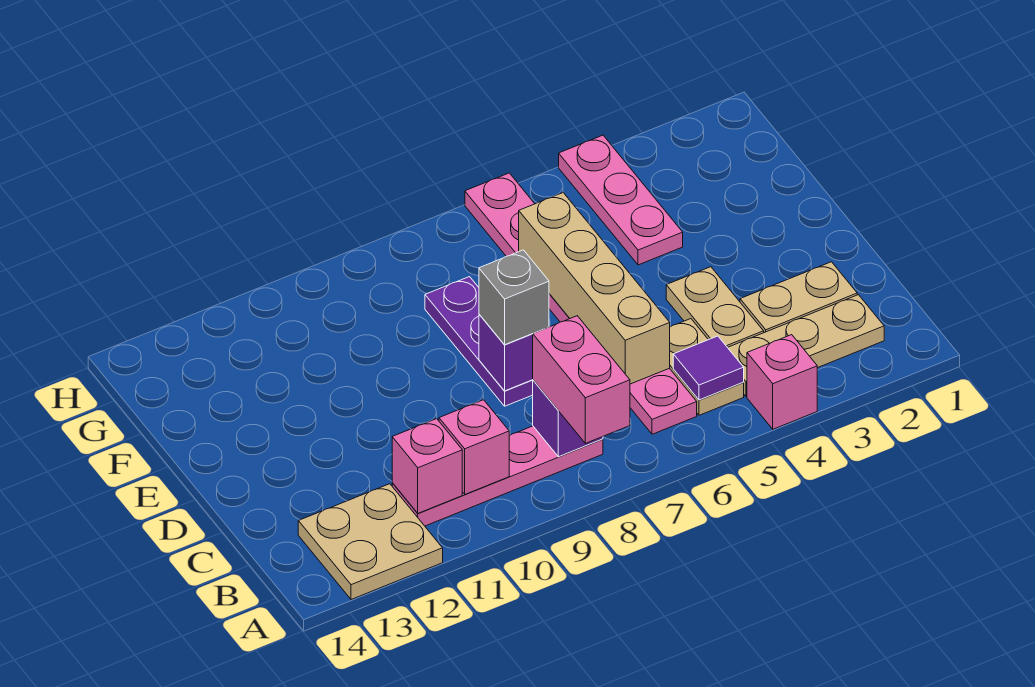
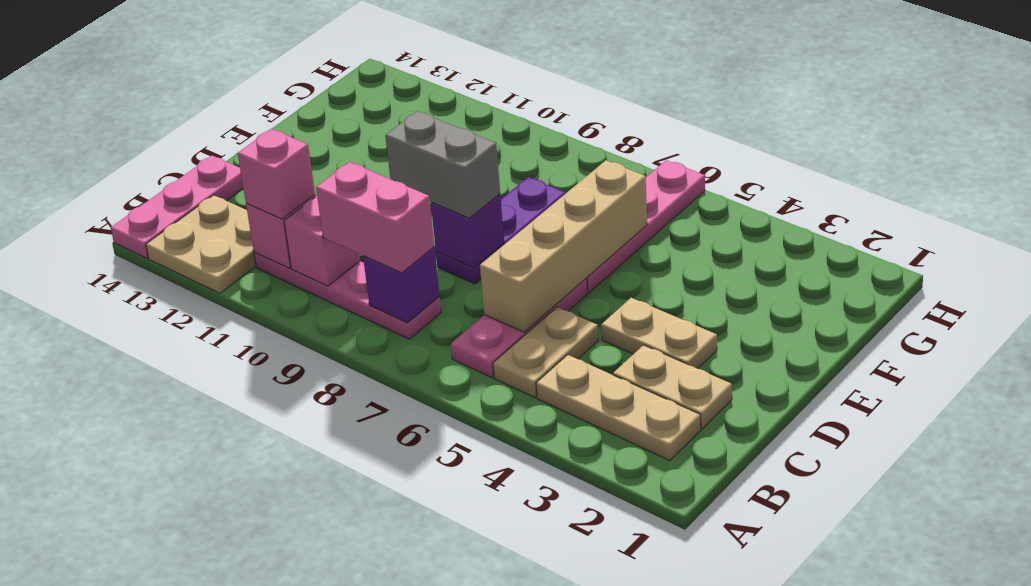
pink brick A4 level 1 -> pink brick B11 level 3
pink brick A8:B8 level 3 -> pink brick B8:B9 level 3
purple tile B5 level 2 -> none
tan plate C4:D4 level 1 -> tan plate D3:D4 level 1
grey brick D8 level 3 -> grey brick D8:D9 level 3
pink plate F4:H4 level 1 -> pink plate A14:C14 level 1

